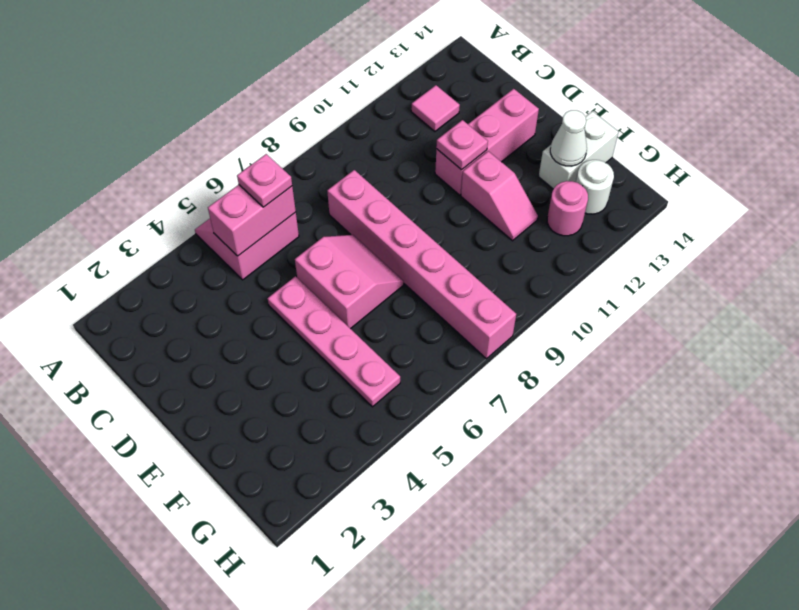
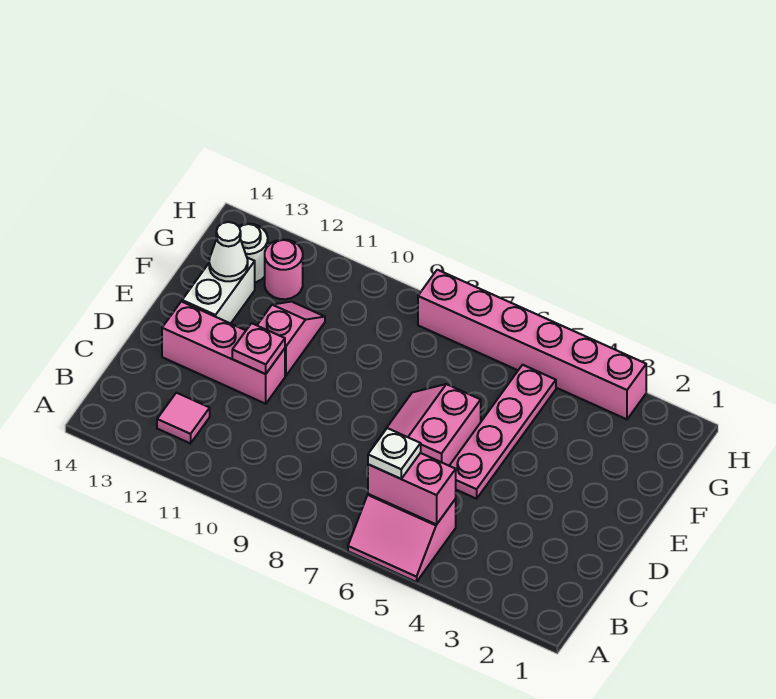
pink plate B6 level 3 -> white plate B6 level 3
pink brick C8:H8 level 1 -> pink brick H3:H8 level 1
white brick F13:F14 level 1 -> white brick E13:F13 level 1

